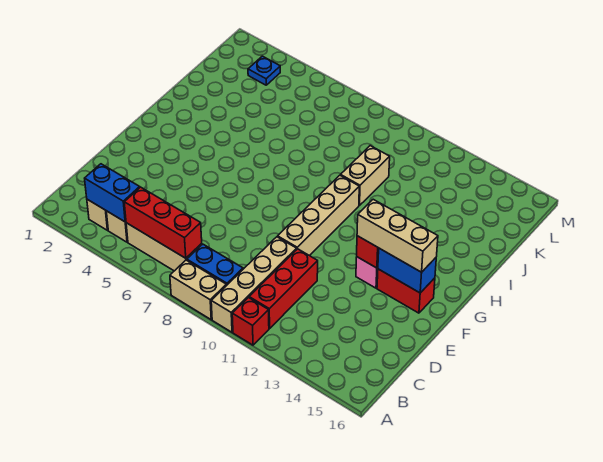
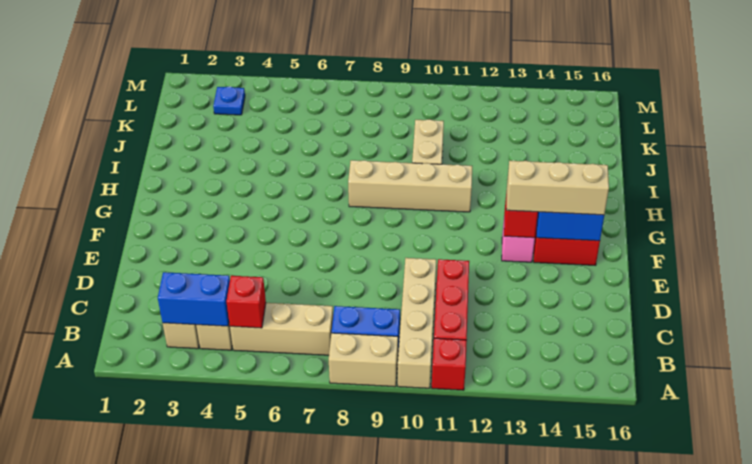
red brick B5:B7 level 2 -> red brick B5 level 2
tan brick E10:H10 level 1 -> tan brick H8:H11 level 1

